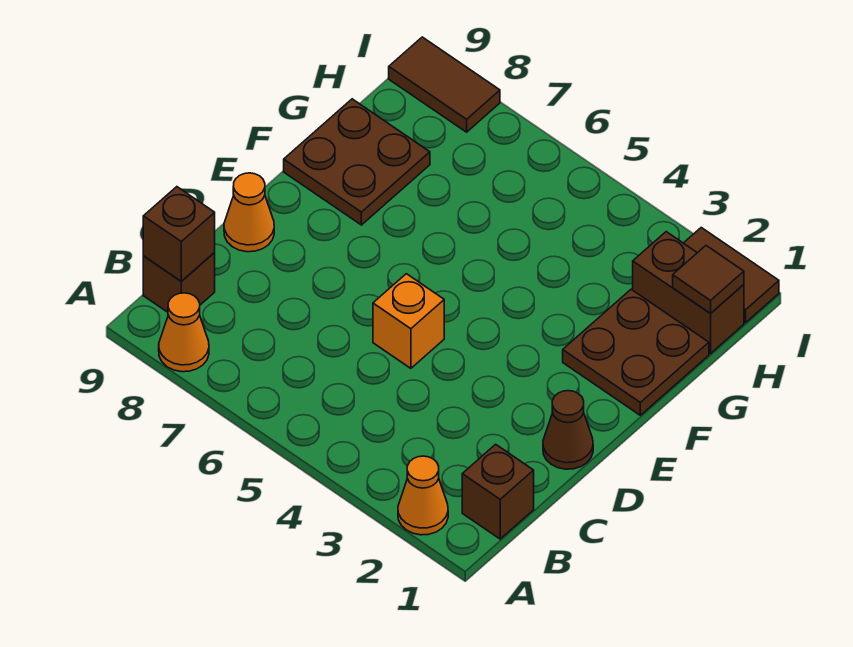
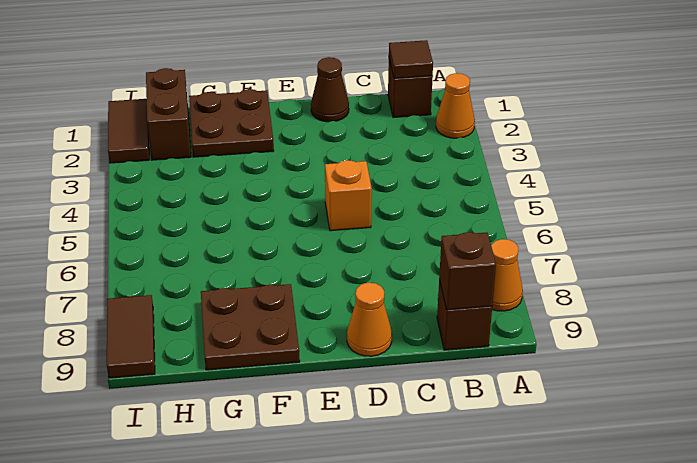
brown tile H1 level 2 -> brown tile B1 level 2

